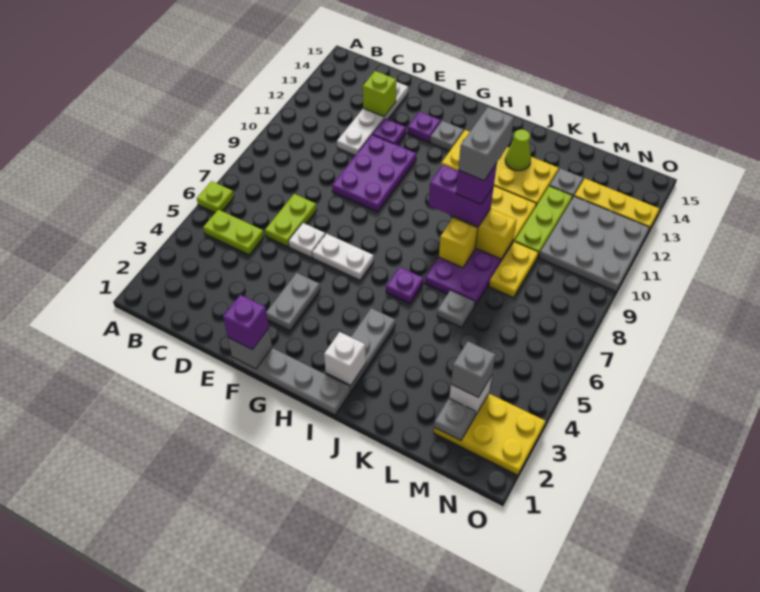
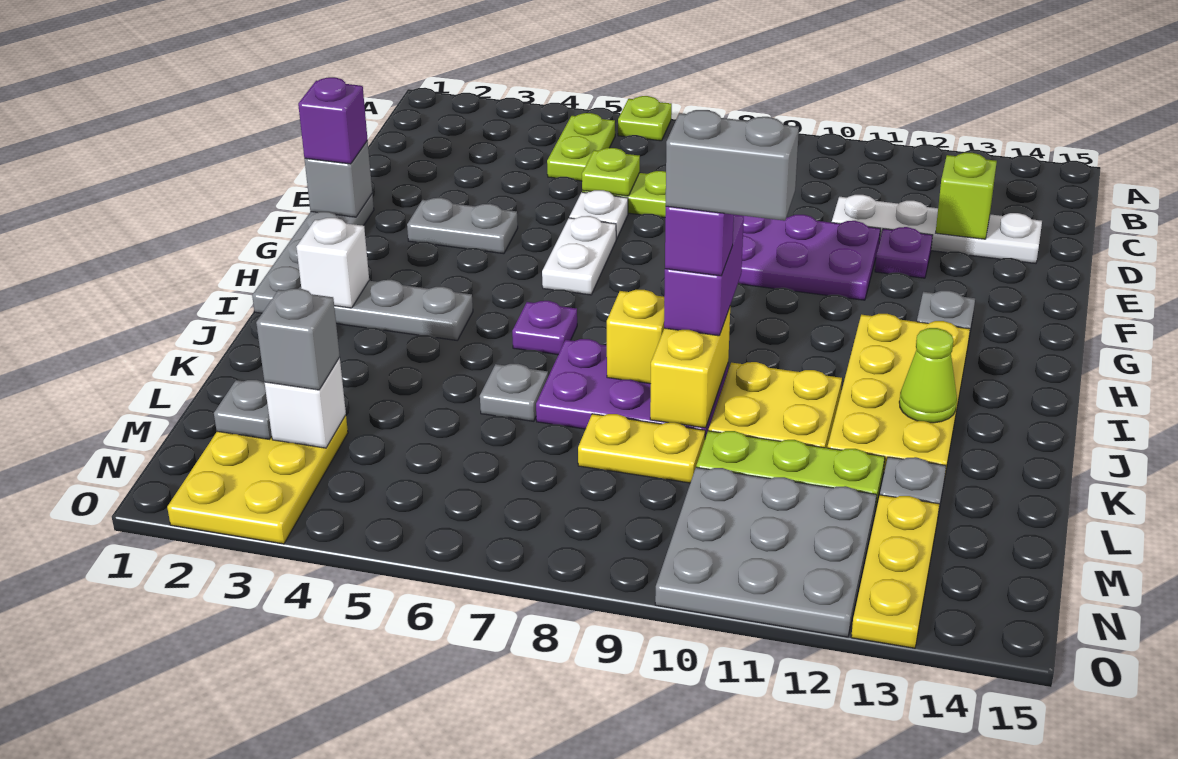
none -> lime plate D6 level 2
purple plate F13 level 1 -> none

